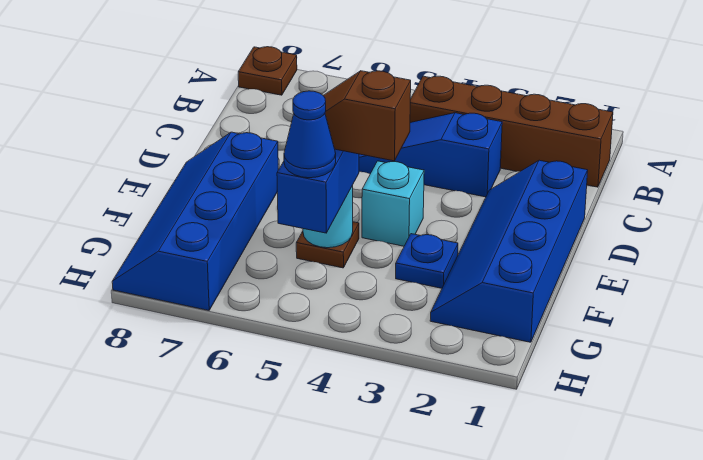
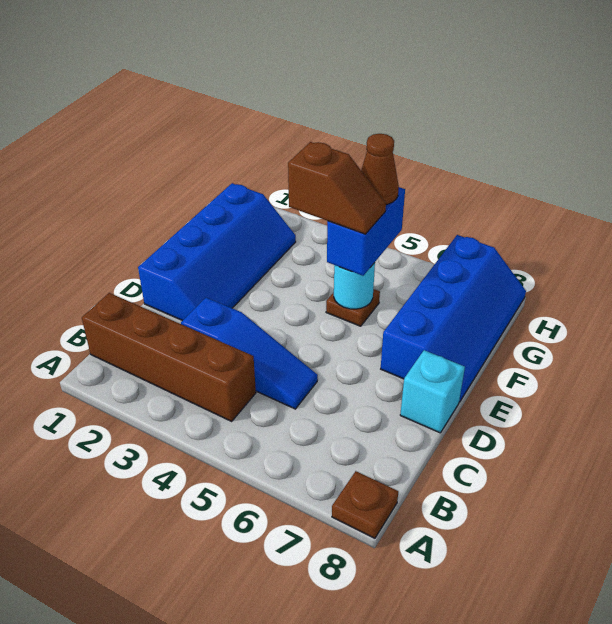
cyan brick E4 level 1 -> cyan brick D8 level 1
blue plate F3 level 1 -> none
blue cone G5 level 4 -> brown cone G5 level 4

